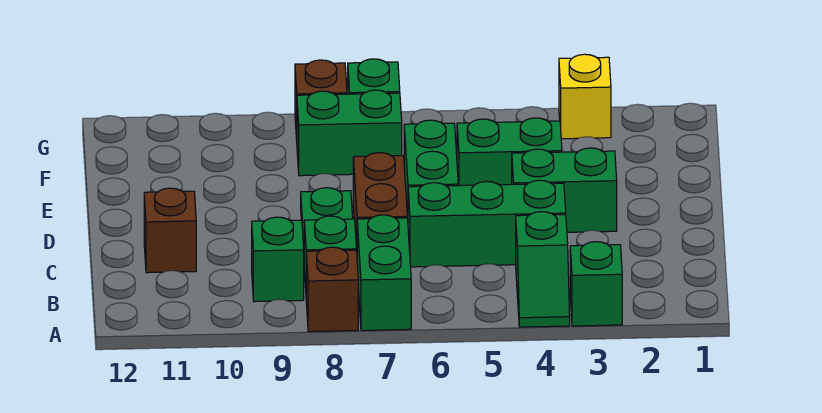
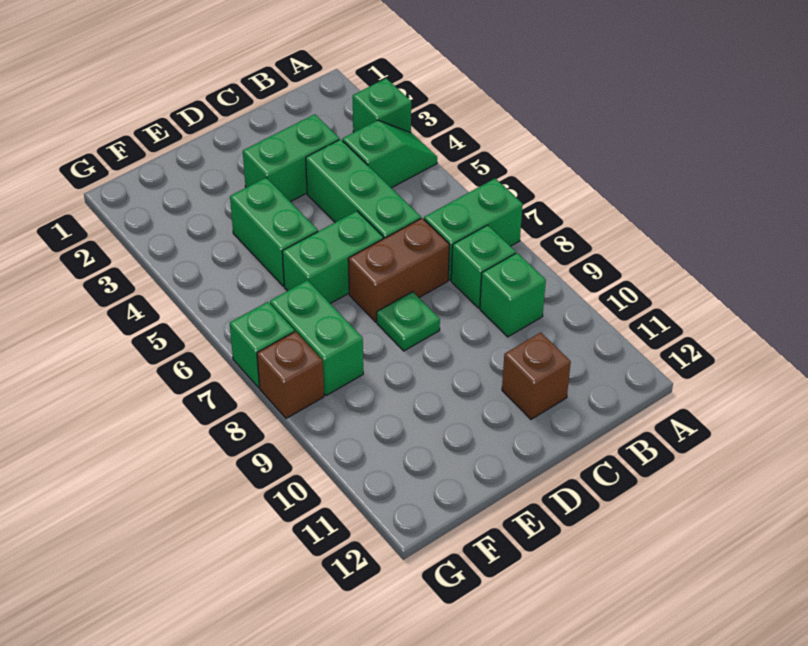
brown brick A8 level 1 -> none
green brick D3:D4 level 1 -> green brick C3:D3 level 1
yellow brick G3 level 1 -> none

